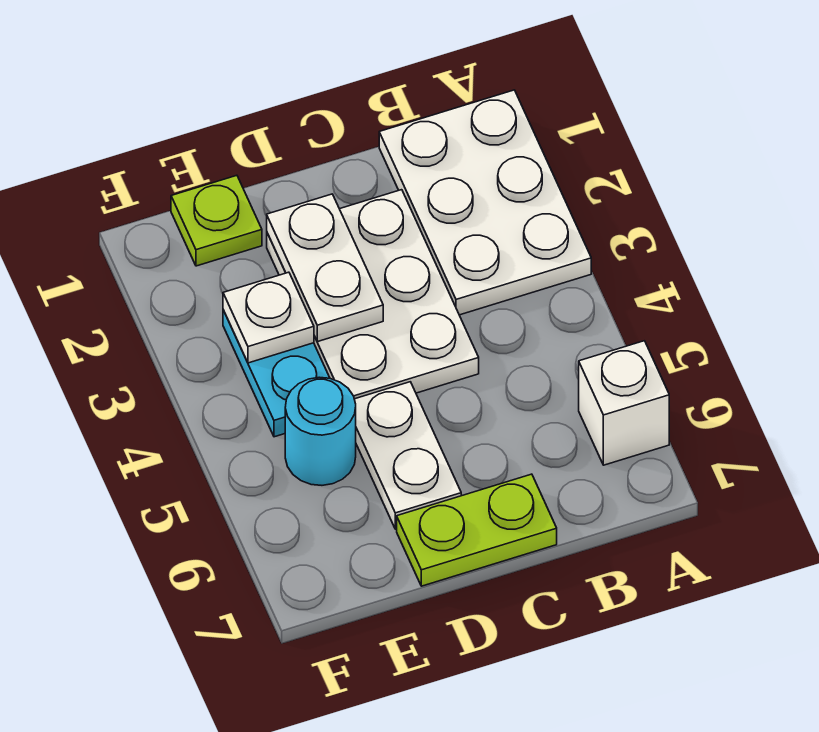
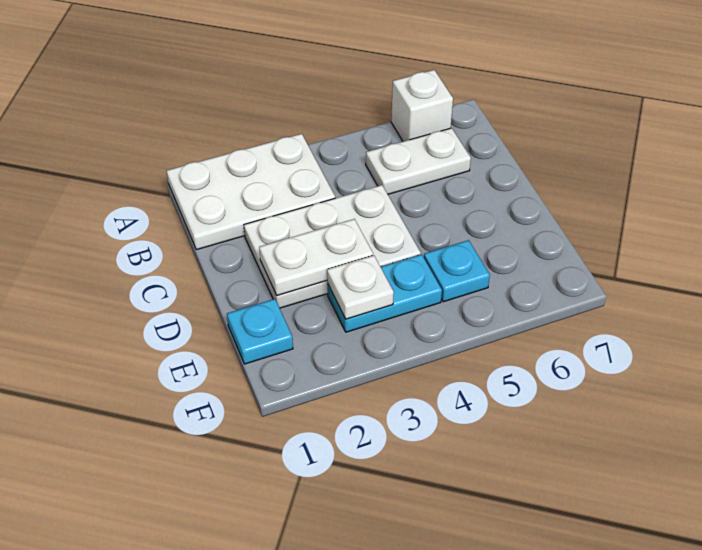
lime plate C7:D7 level 1 -> none
white plate D5:D6 level 1 -> white plate B5:B6 level 1
lime plate E1 level 1 -> cyan plate E1 level 1
cyan round brick E5 level 1 -> cyan plate E5 level 1

